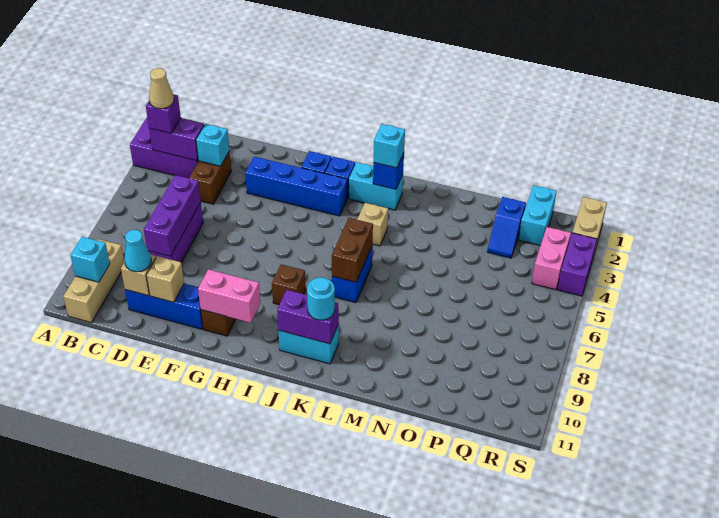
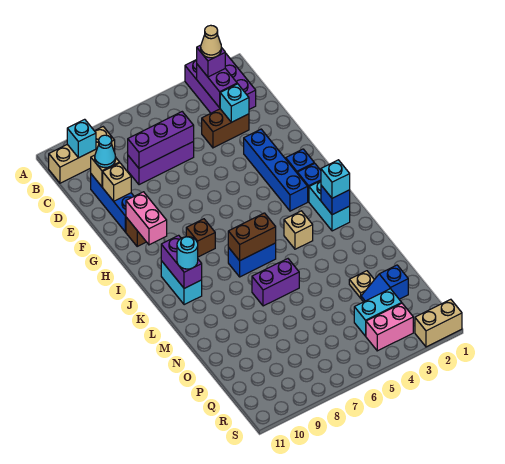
none -> tan plate O3 level 1
cyan brick Q1:Q2 level 1 -> cyan brick Q3:Q4 level 1
purple brick S3:S4 level 1 -> purple brick M6:M7 level 1

